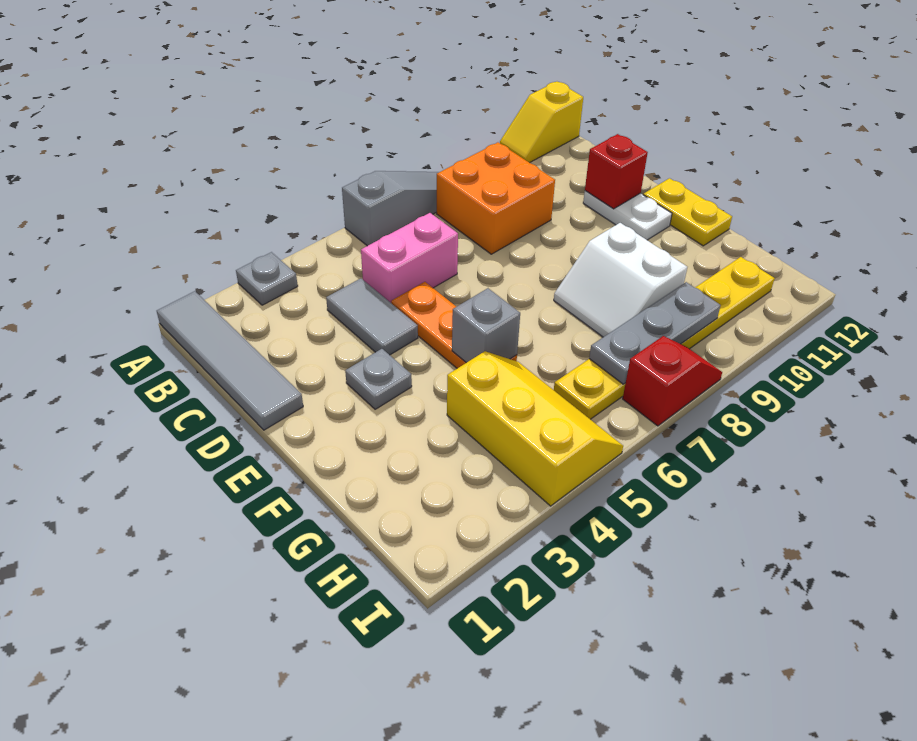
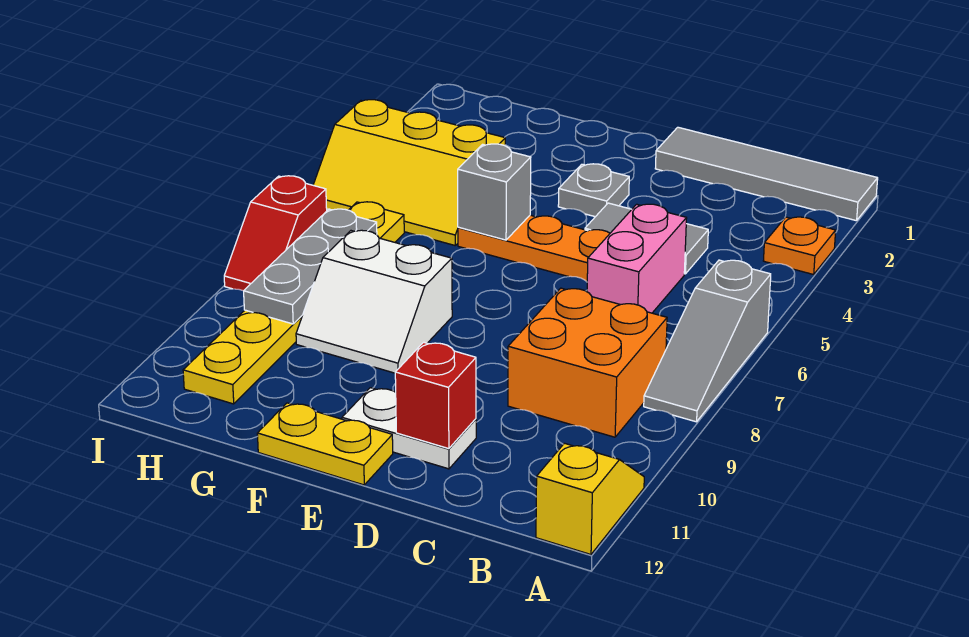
grey plate A3 level 1 -> orange plate A3 level 1
white slope F8:G9 level 1 top 9 -> white slope F8:G9 level 1 top 8

